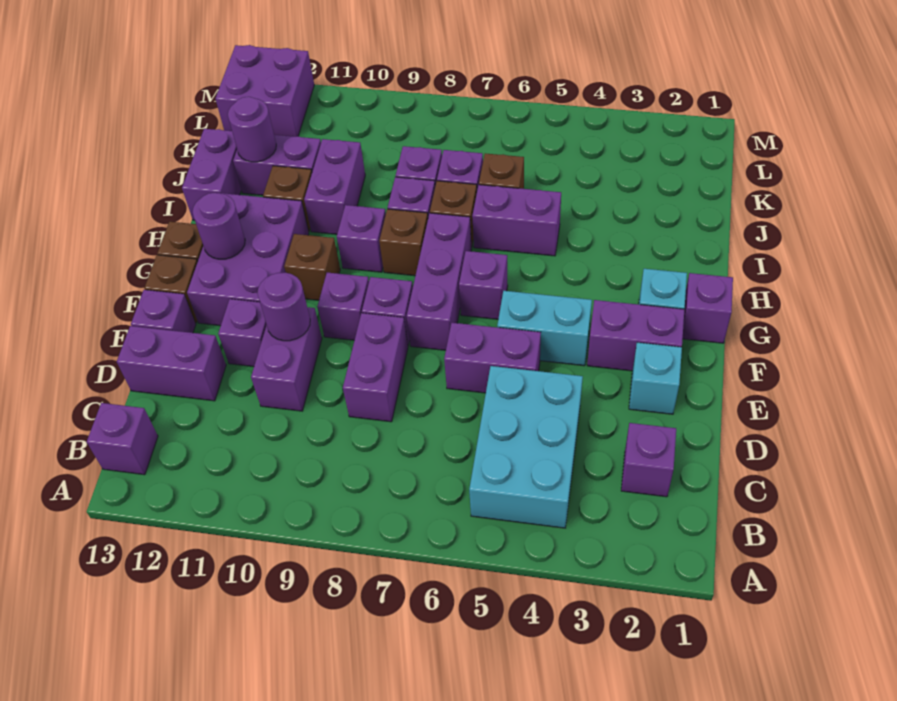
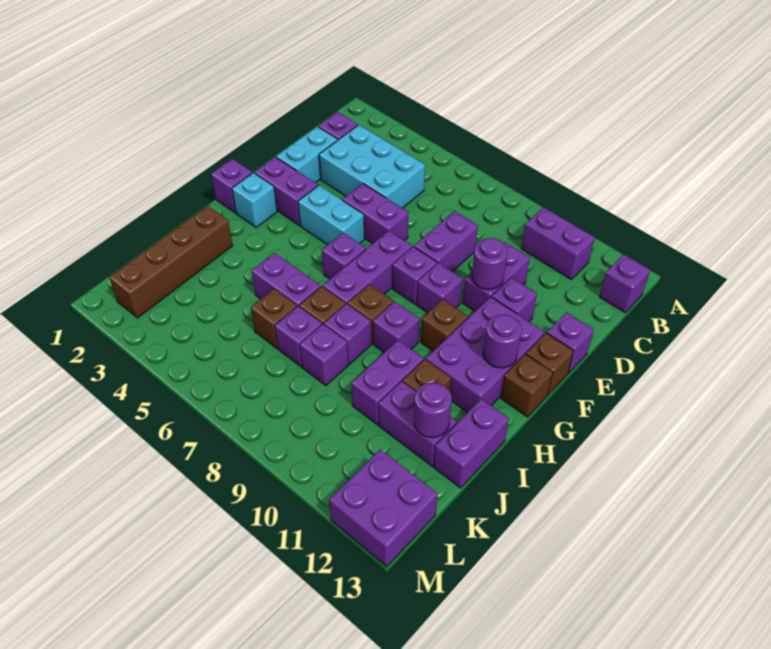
cyan brick B4:D5 level 1 -> cyan brick C3:D5 level 1
purple brick D12:D13 level 1 -> purple brick B10:B11 level 1
cyan brick E2 level 1 -> cyan brick D2:E2 level 1
none -> brown brick I2:L2 level 1

